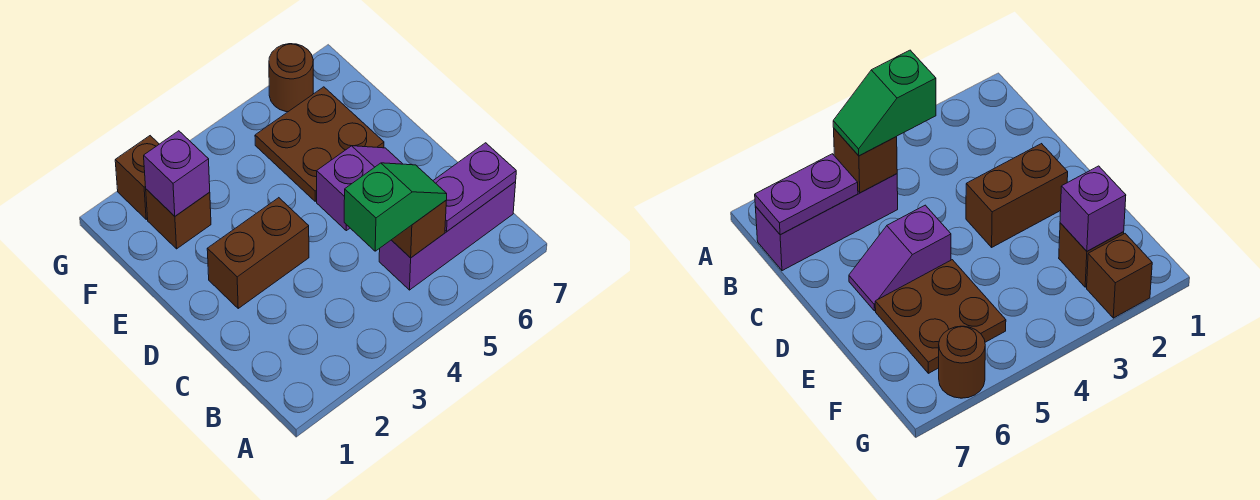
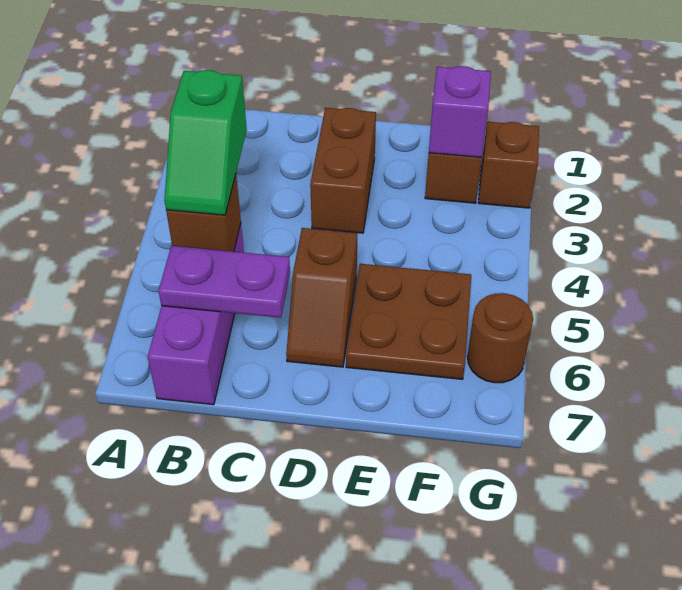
purple plate B6:B7 level 2 -> purple plate B6:C6 level 2
purple slope D5:D6 level 1 top 5 -> brown slope D5:D6 level 1 top 5

